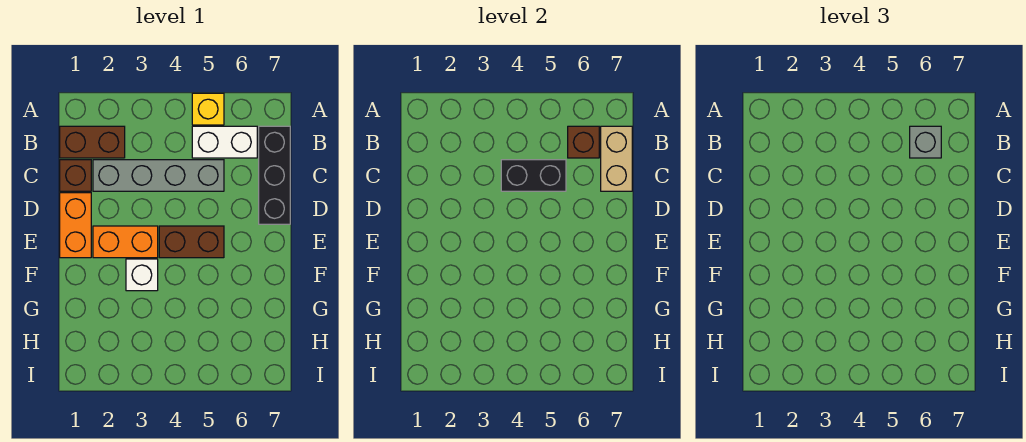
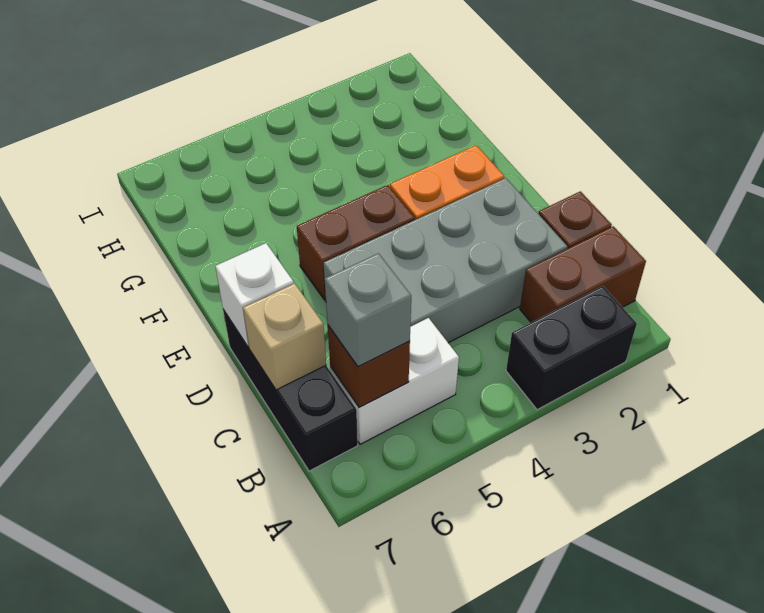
yellow brick A5 level 1 -> none
tan brick B7:C7 level 2 -> tan brick C7 level 2
grey brick C2:C5 level 1 -> grey brick C2:D5 level 1
black brick C4:C5 level 2 -> black brick A2:A3 level 1
orange brick D1:E1 level 1 -> none
white brick F3 level 1 -> white brick D7 level 2

